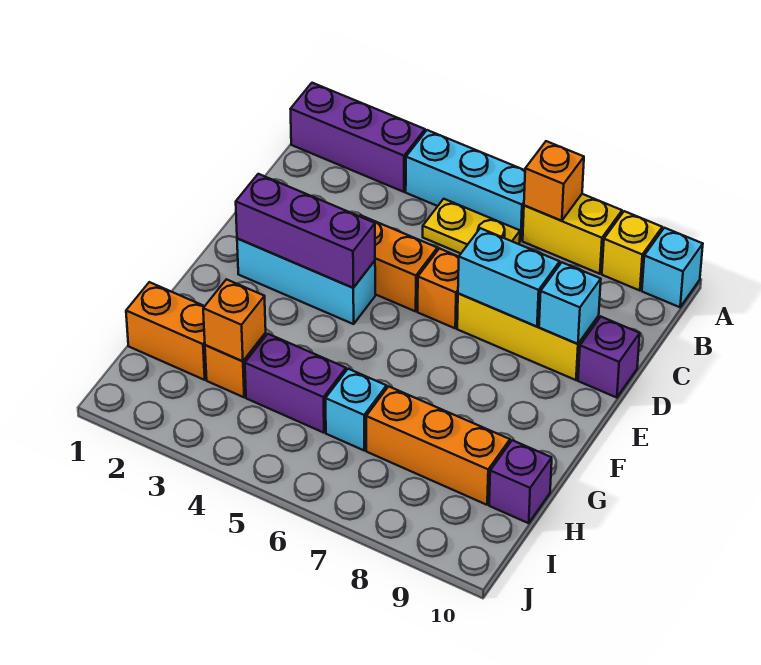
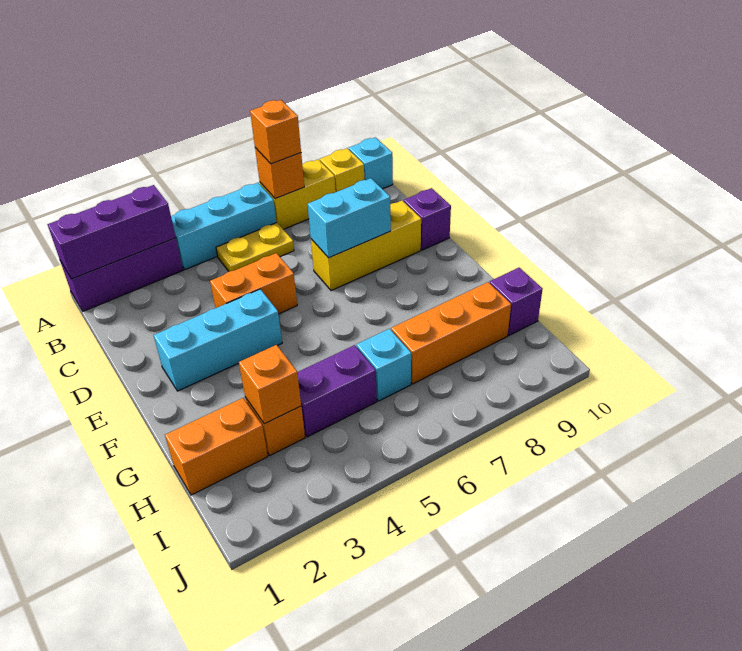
orange brick D6 level 1 -> orange brick A7 level 3
cyan brick D9 level 2 -> none
purple brick E2:E4 level 2 -> purple brick A1:A3 level 2

